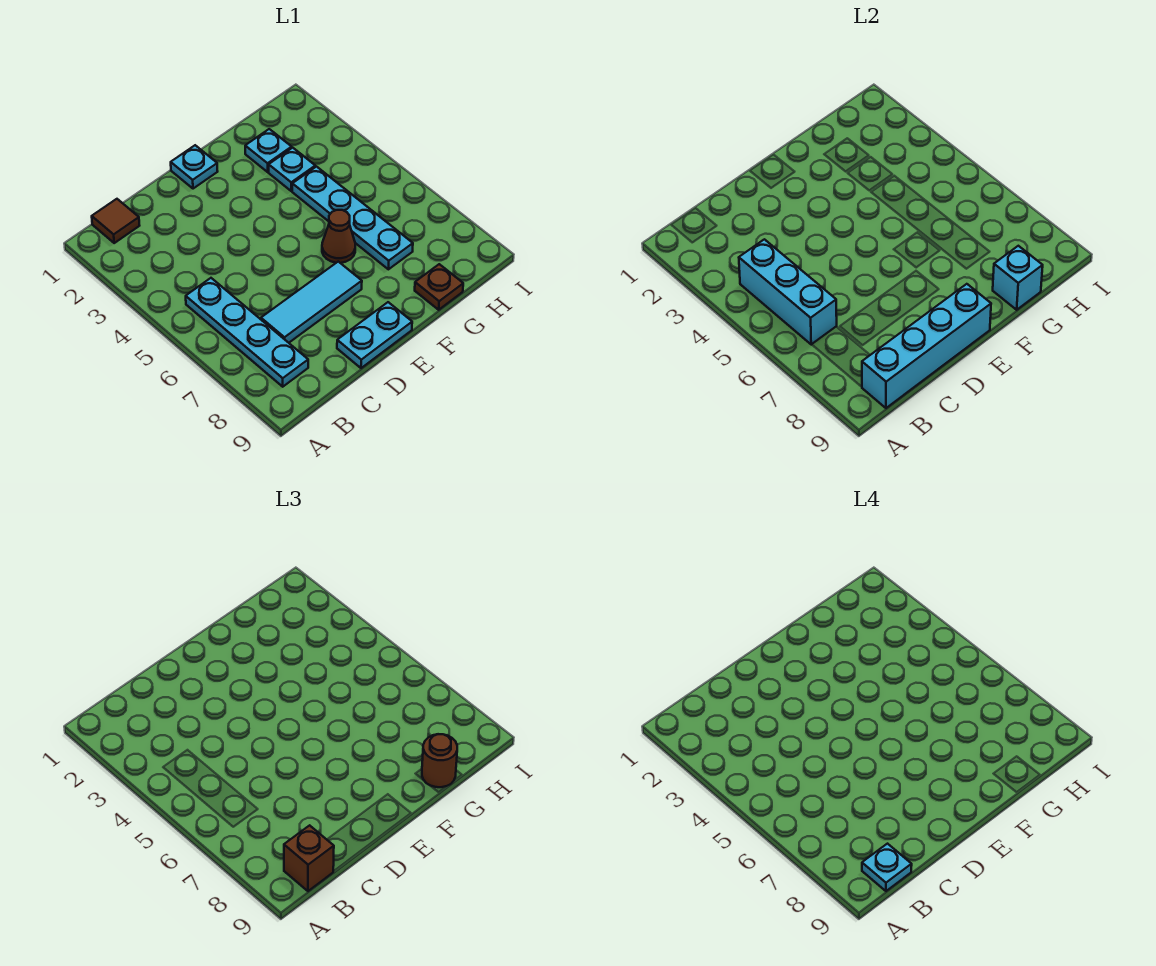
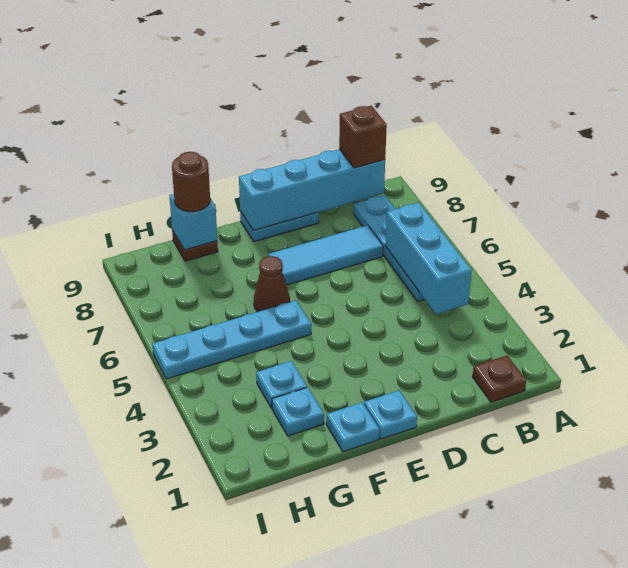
brown tile B1 level 1 -> brown plate B1 level 1
cyan plate B9 level 4 -> cyan plate F1 level 1
cyan plate G4:G7 level 1 -> cyan plate F5:I5 level 1

